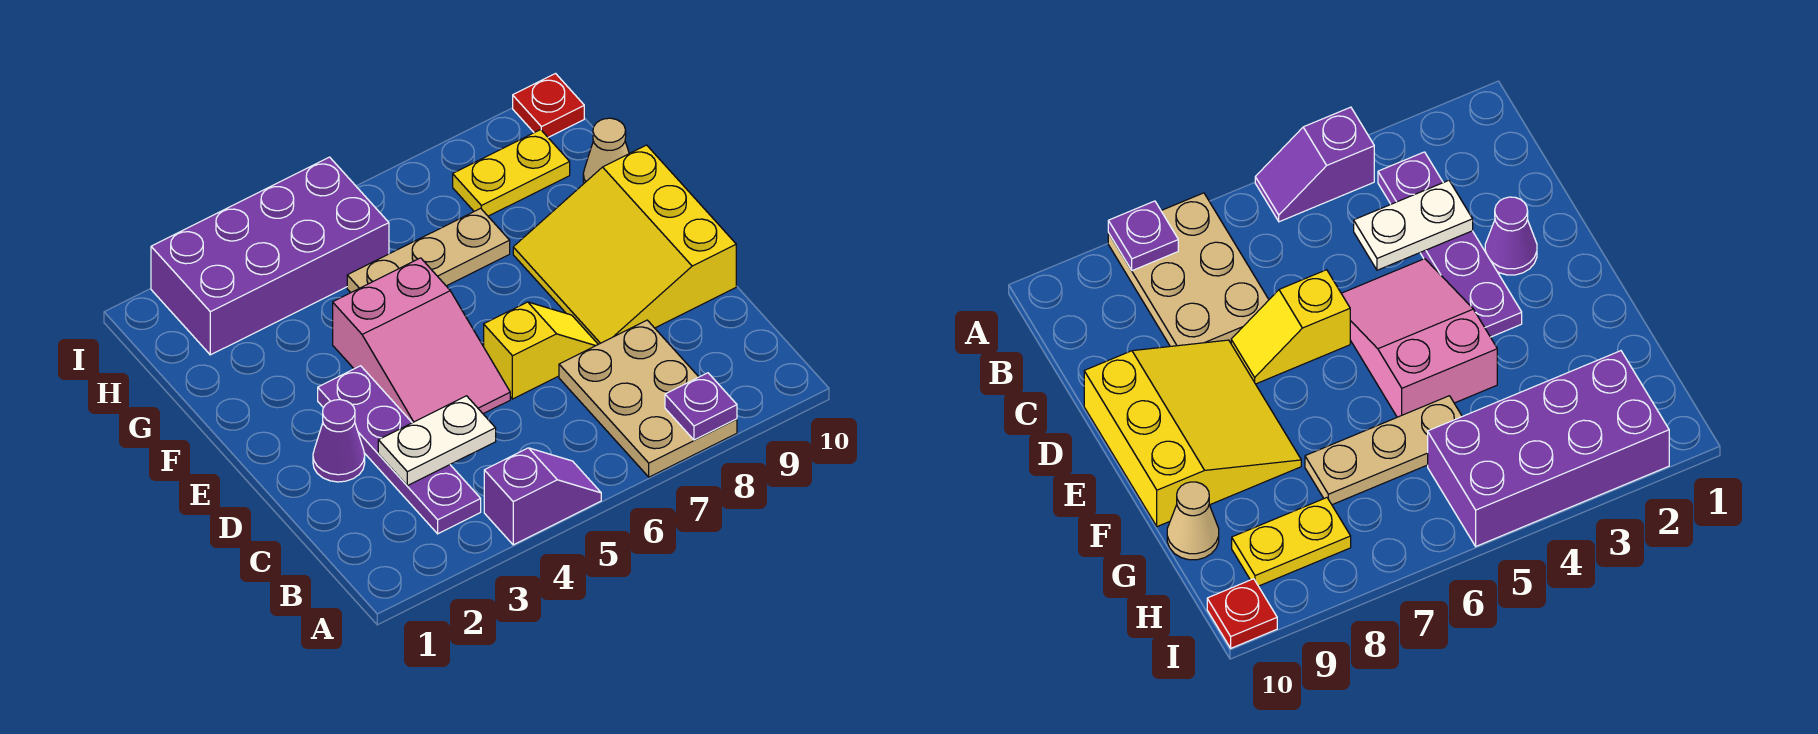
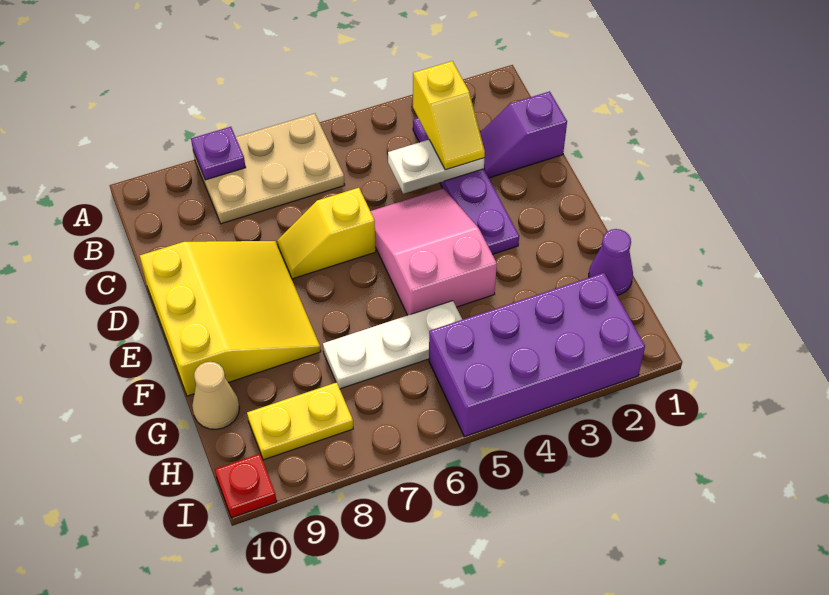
purple slope A4:A5 level 1 top 4 -> purple slope C1:C2 level 1 top 1
tan plate A7:C8 level 1 -> tan plate A6:B8 level 1
none -> yellow slope B3:C3 level 3 top B
purple cone D2 level 1 -> purple cone G1 level 1
tan plate G5:G7 level 1 -> white plate G5:G7 level 1

